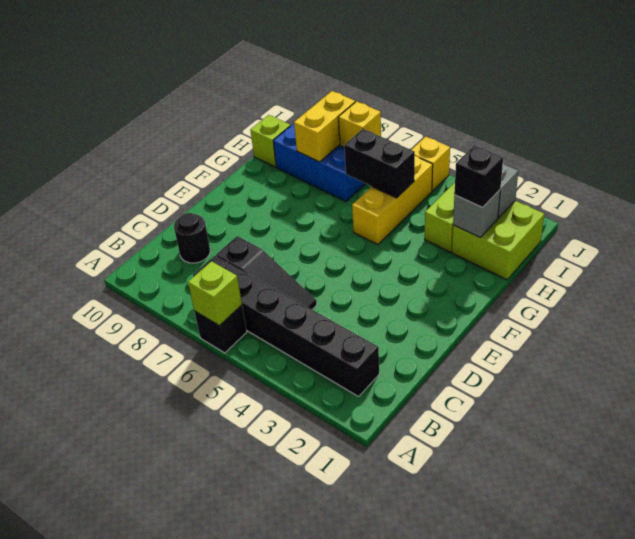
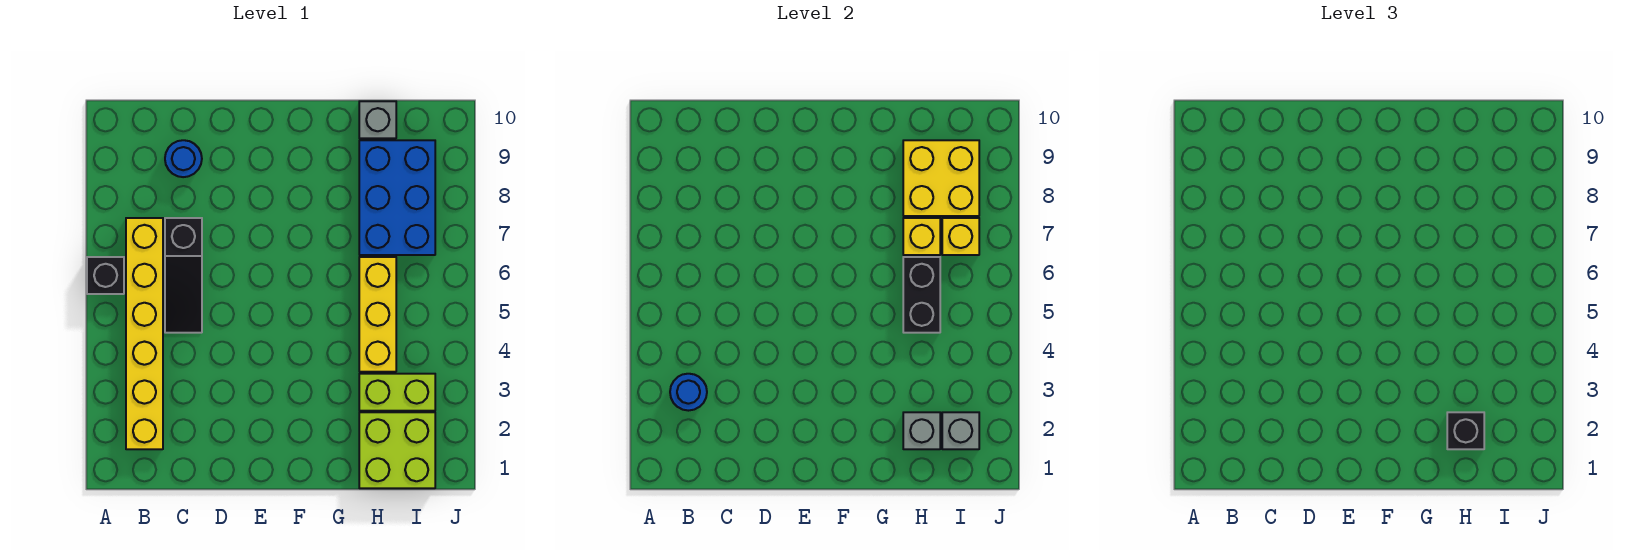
lime brick A6 level 2 -> none
black brick B2:B7 level 1 -> yellow brick B2:B7 level 1
none -> blue round brick B3 level 2
black round brick C9 level 1 -> blue round brick C9 level 1
yellow brick G5:I5 level 1 -> yellow brick H4:H6 level 1
yellow brick H8:I8 level 2 -> yellow brick H8:I9 level 2
lime brick H10 level 1 -> grey brick H10 level 1
yellow brick J5 level 1 -> yellow brick H7 level 2

